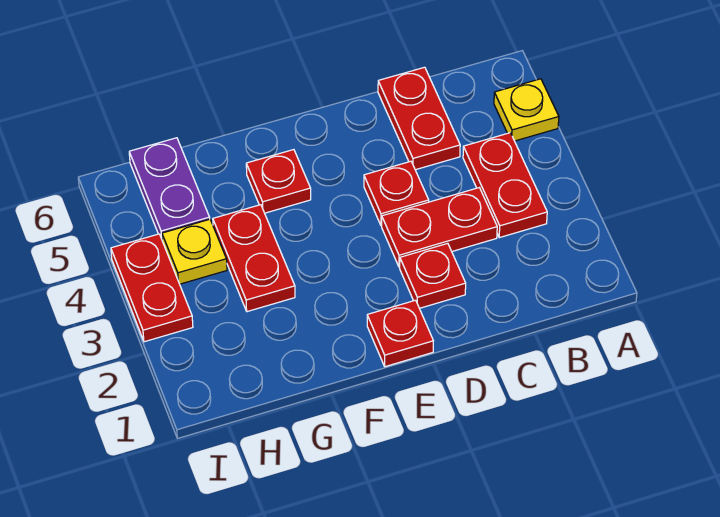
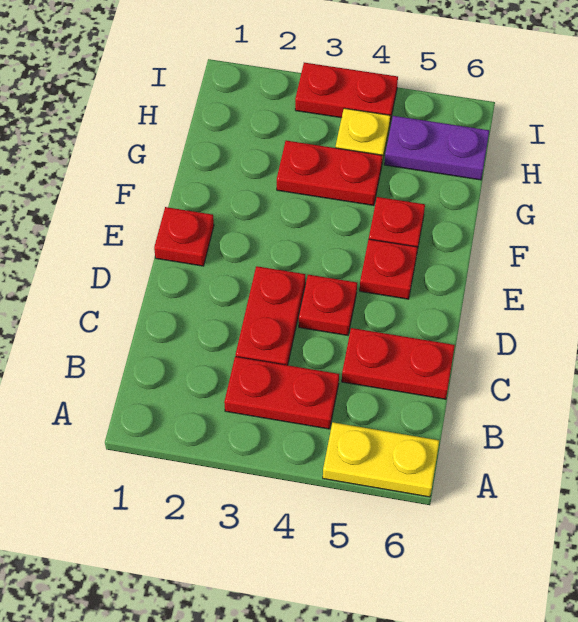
yellow plate A5 level 1 -> yellow plate A5:A6 level 1
red plate D2 level 1 -> red plate E5 level 1

